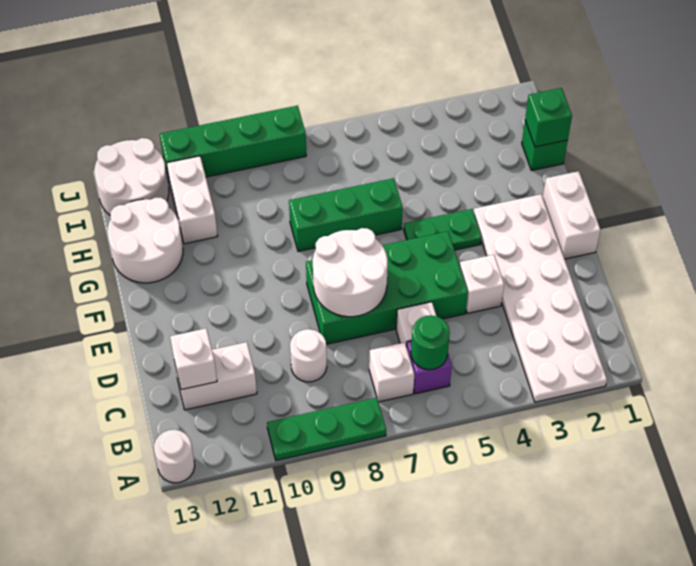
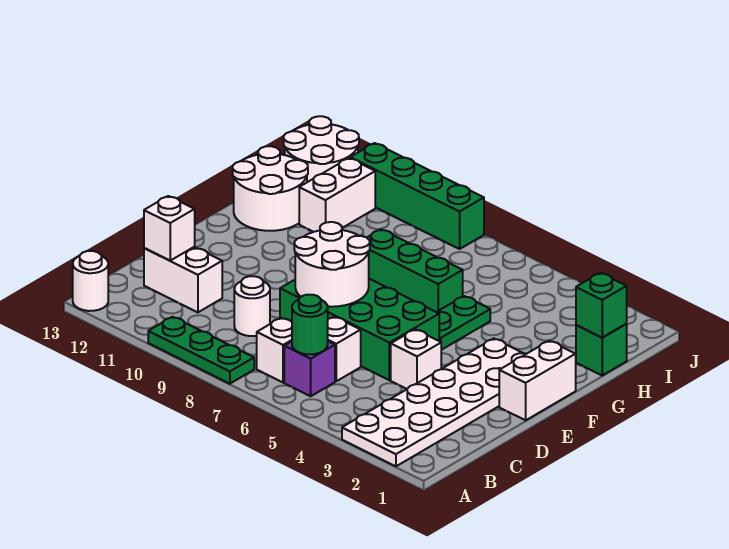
green plate F4:F5 level 1 -> green plate F5:G5 level 1

